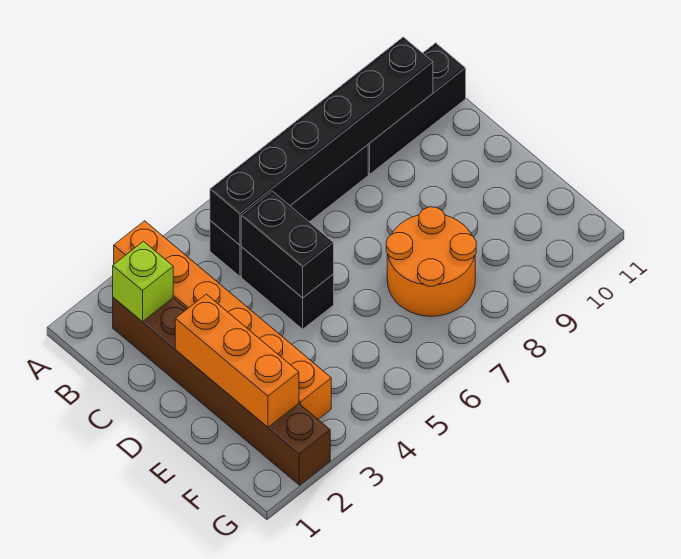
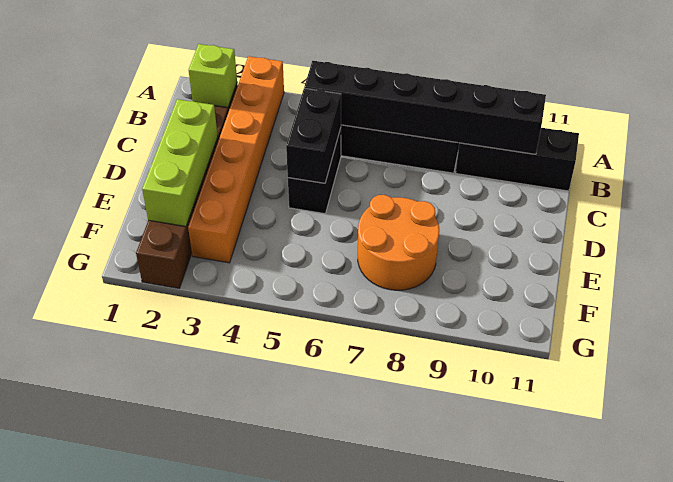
orange brick D2:F2 level 2 -> lime brick D2:F2 level 2

